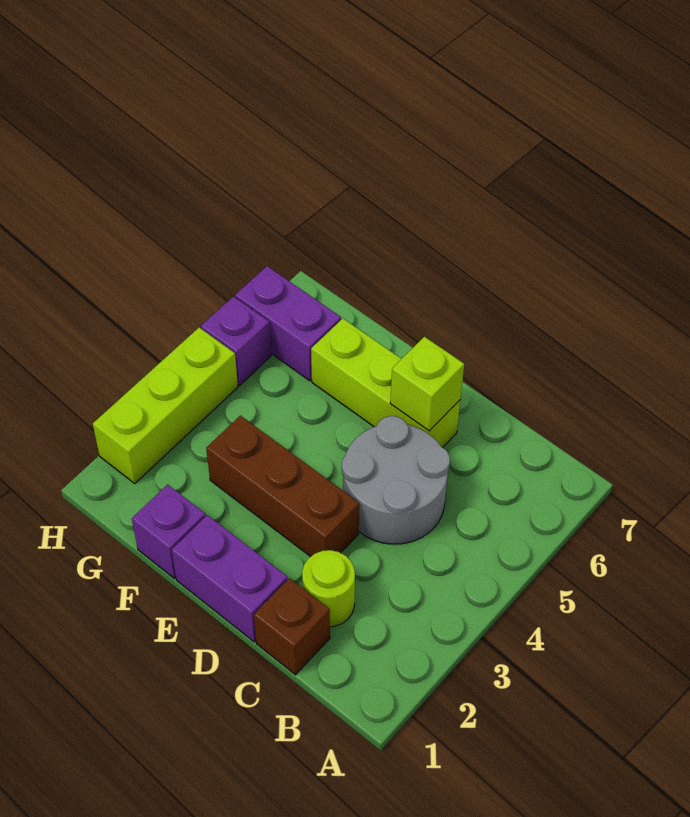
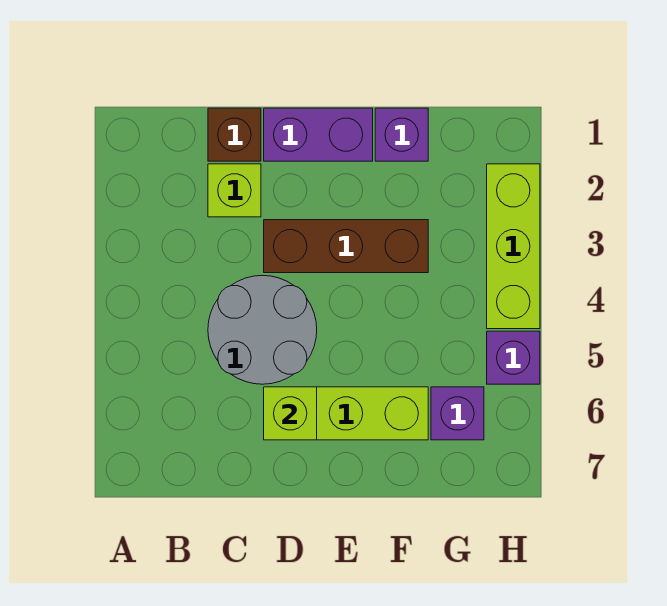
lime round brick C2 level 1 -> lime brick C2 level 1
purple brick G6:H6 level 1 -> purple brick G6 level 1

